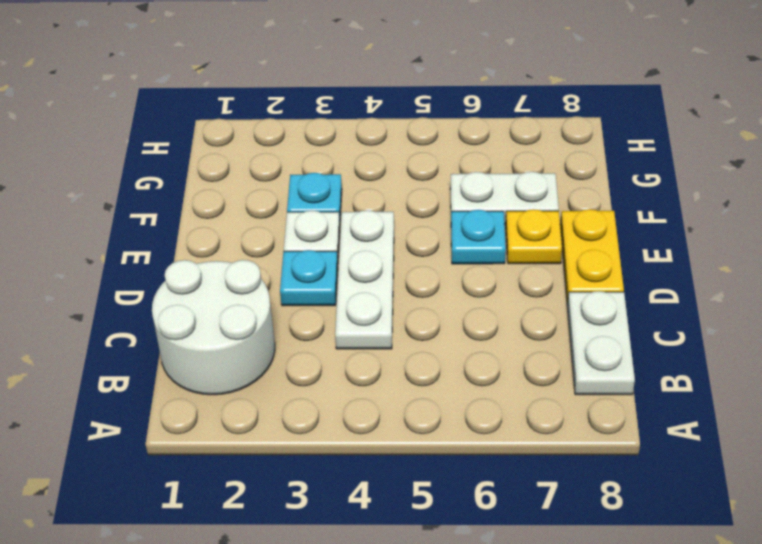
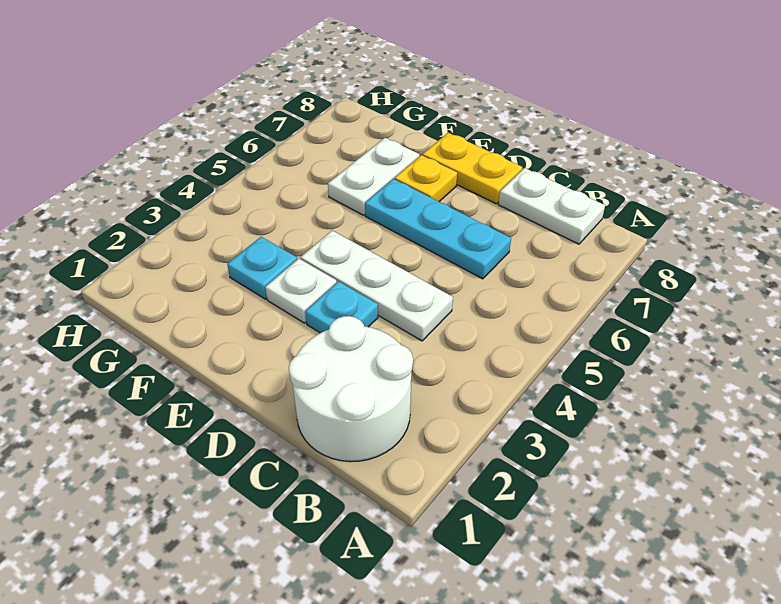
cyan plate E6 level 1 -> cyan plate C6:E6 level 1

